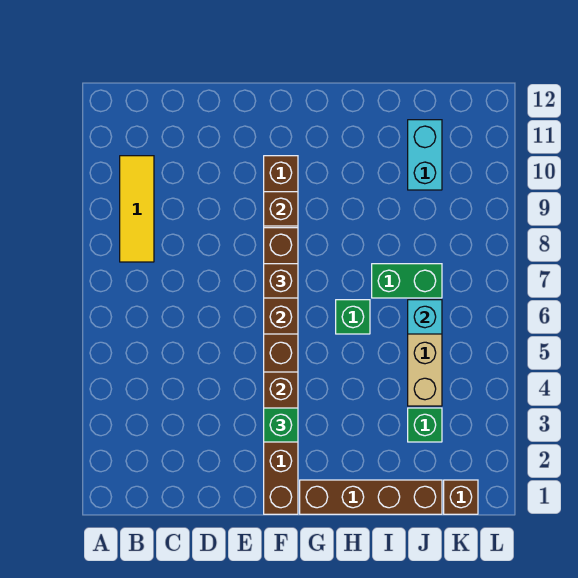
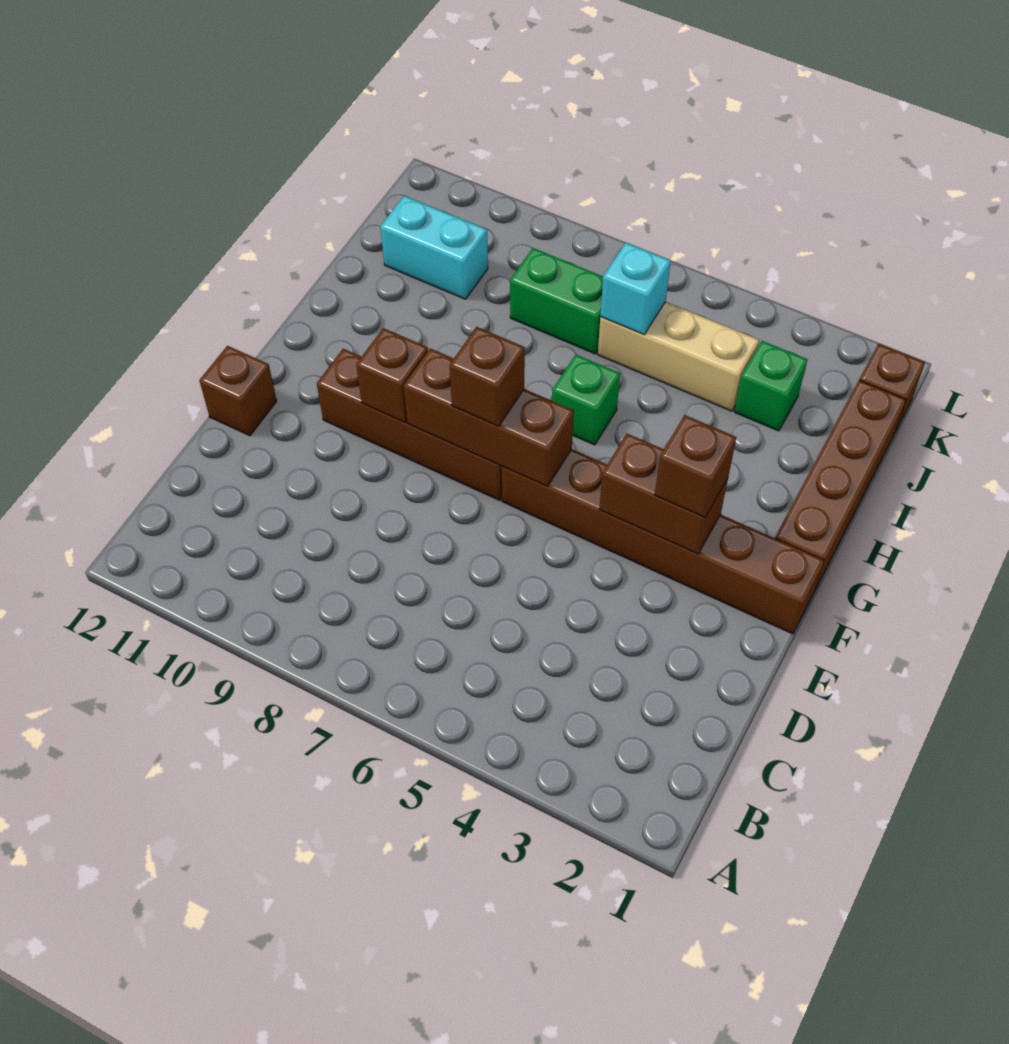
yellow tile B8:B10 level 1 -> none
none -> brown brick E12 level 1
green brick F3 level 3 -> brown brick F3 level 3
green brick I7:J7 level 1 -> green brick J7:J8 level 1

